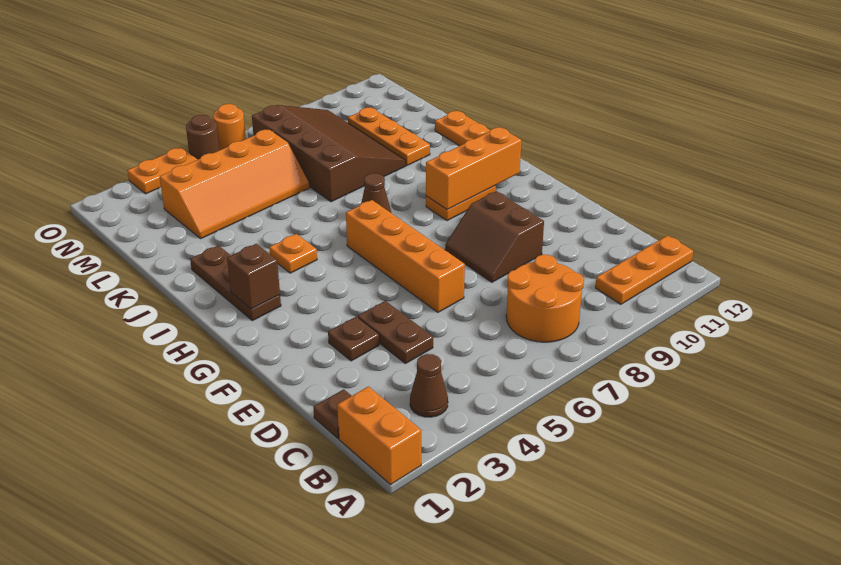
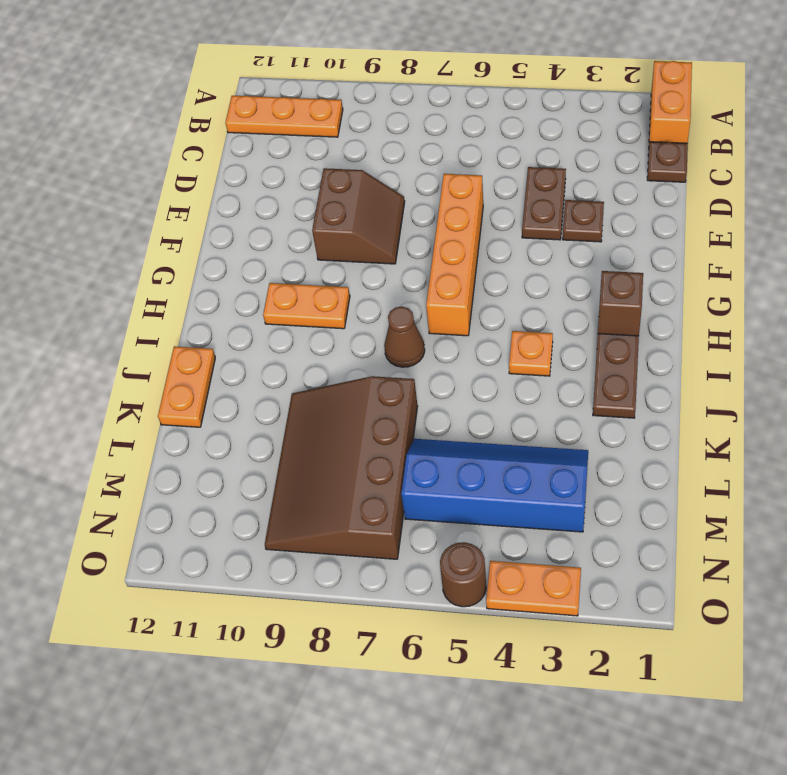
brown cone B3 level 1 -> none
orange round brick B7:C8 level 1 -> none
orange brick H9:H11 level 2 -> none
orange plate K10:M10 level 1 -> none
orange slope L3:M6 level 1 top M -> blue slope L3:M6 level 1 top M
orange round brick O6 level 1 -> none

